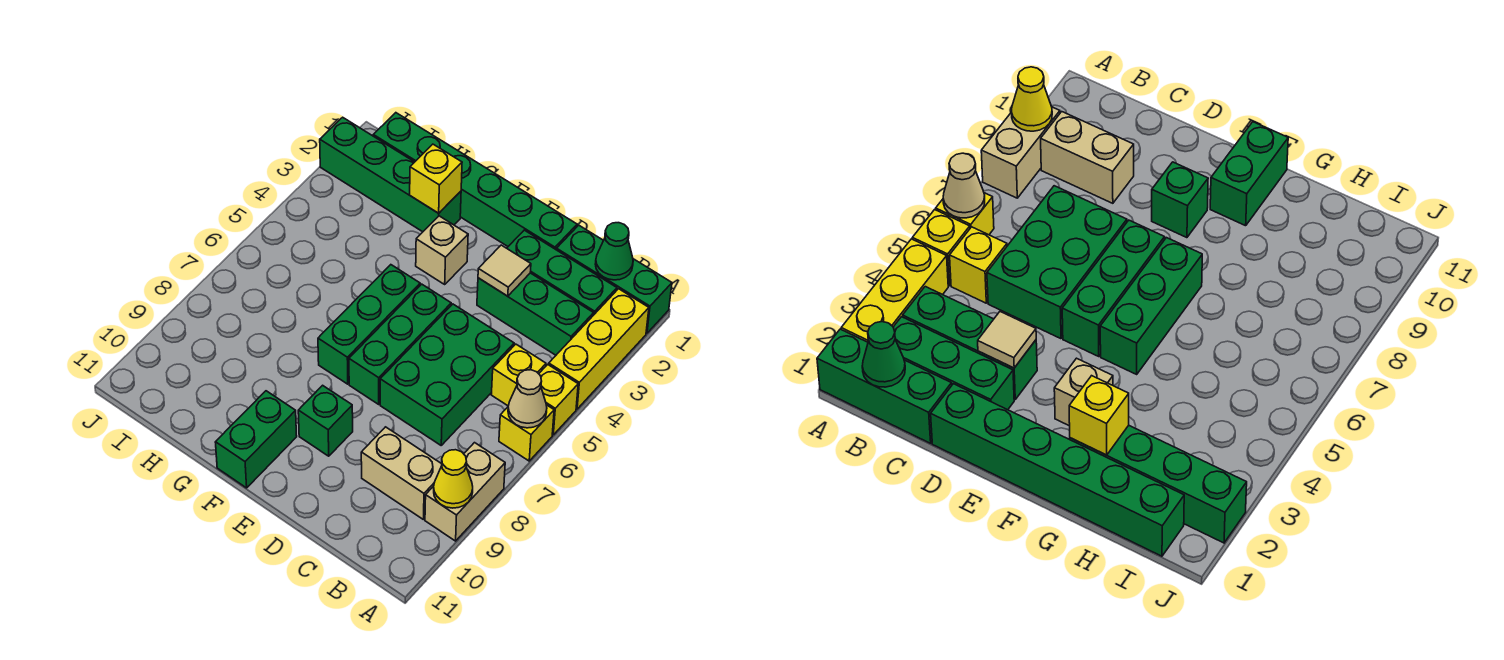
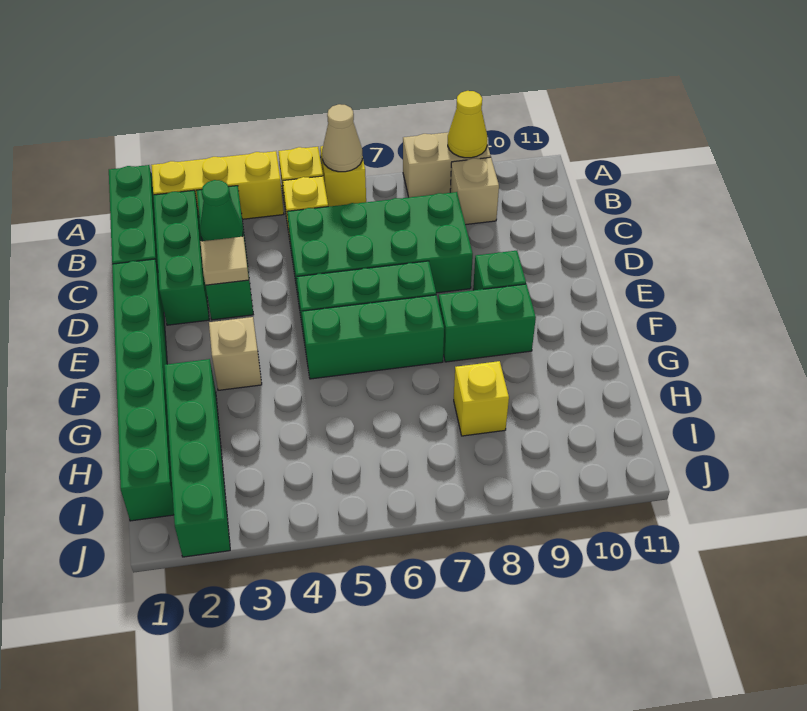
green cone B1 level 2 -> green cone C3 level 2
tan brick B9:C9 level 1 -> tan brick B9 level 1
green brick C5:D7 level 1 -> green brick C5:D8 level 1
green brick F10:F11 level 1 -> green brick F8:F9 level 1
yellow brick G2 level 2 -> yellow brick H8 level 1

